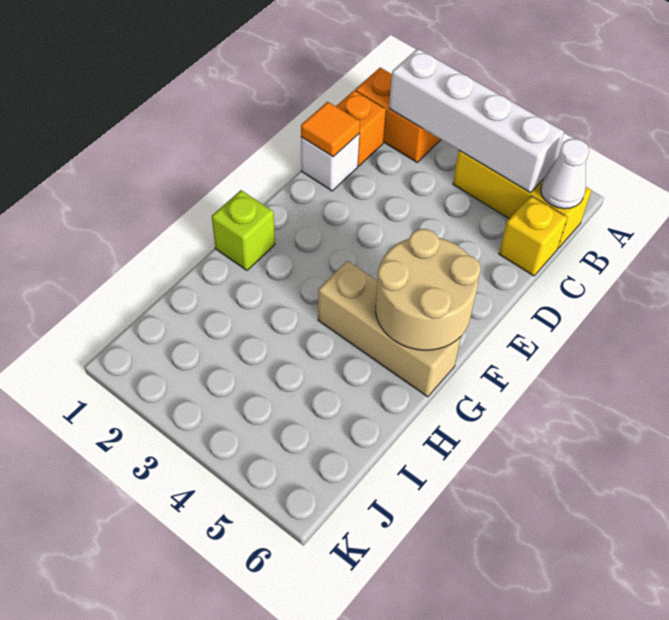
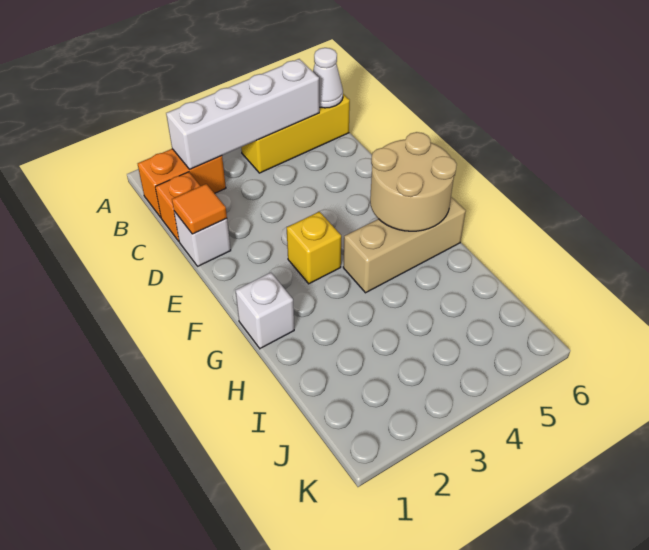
yellow brick C6 level 1 -> yellow brick F3 level 1
lime brick G1 level 1 -> white brick G1 level 1

